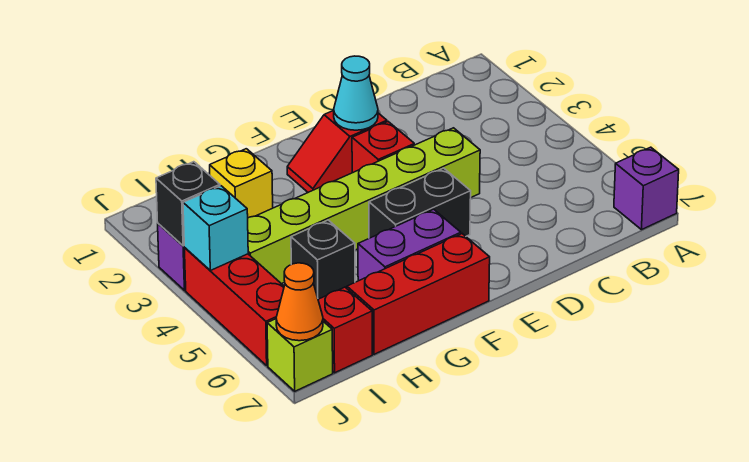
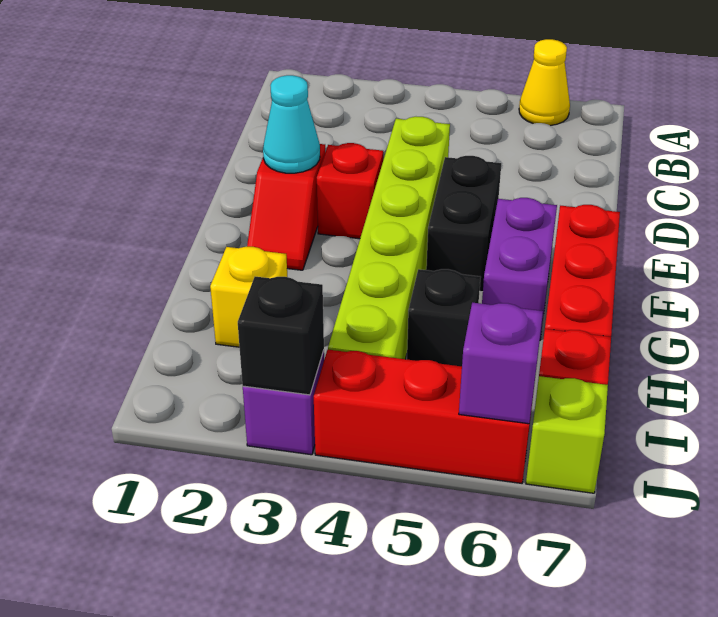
none -> yellow cone A6 level 1
purple brick A7 level 1 -> purple brick J6 level 2
cyan brick J4 level 2 -> none
orange cone J7 level 2 -> none

